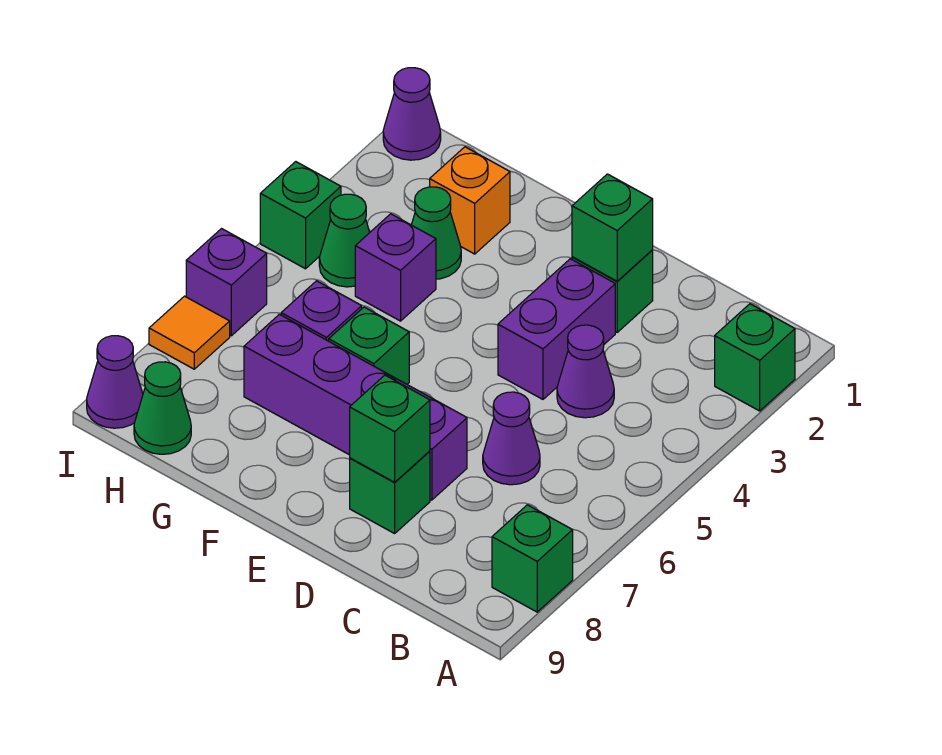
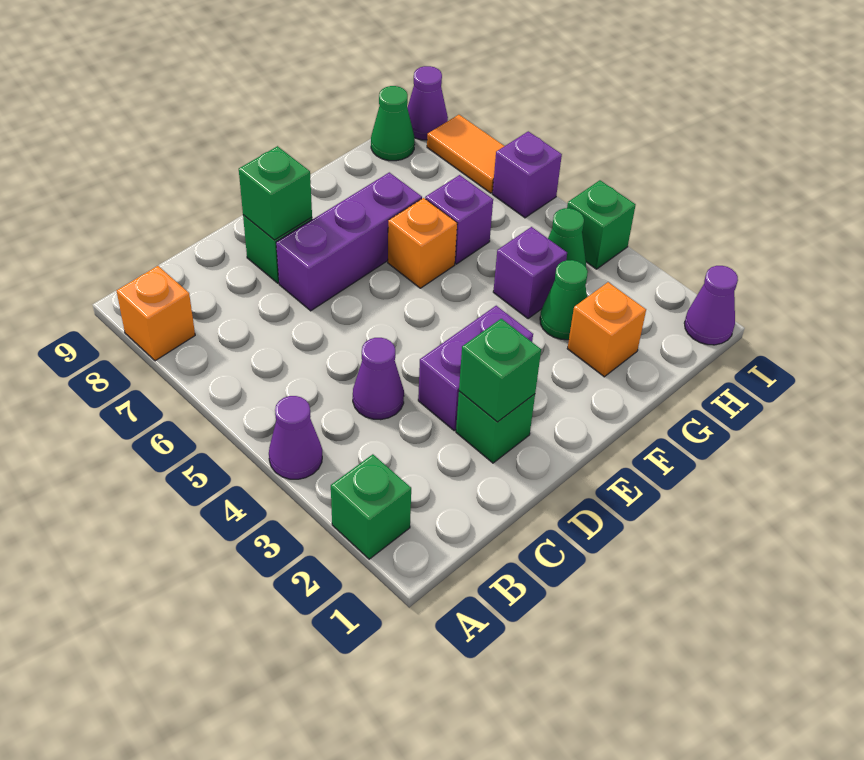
green brick A8 level 1 -> orange brick A8 level 1
purple cone C6 level 1 -> purple cone A4 level 1
purple brick D3:D4 level 1 -> purple brick D3:E3 level 1
purple brick D7:G7 level 1 -> purple brick D7:F7 level 1
green brick F6 level 1 -> orange brick F6 level 1
orange tile I7 level 1 -> orange tile I7:I8 level 1

